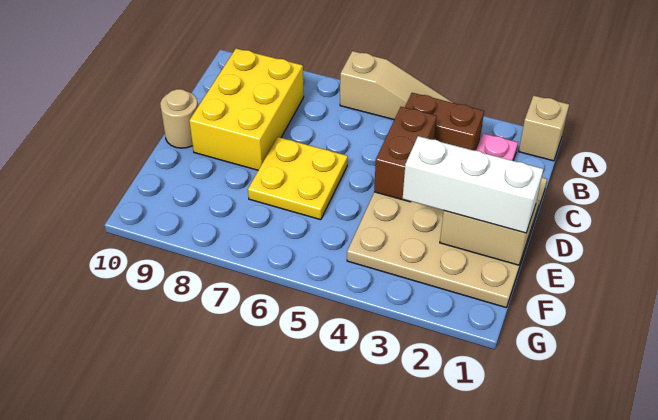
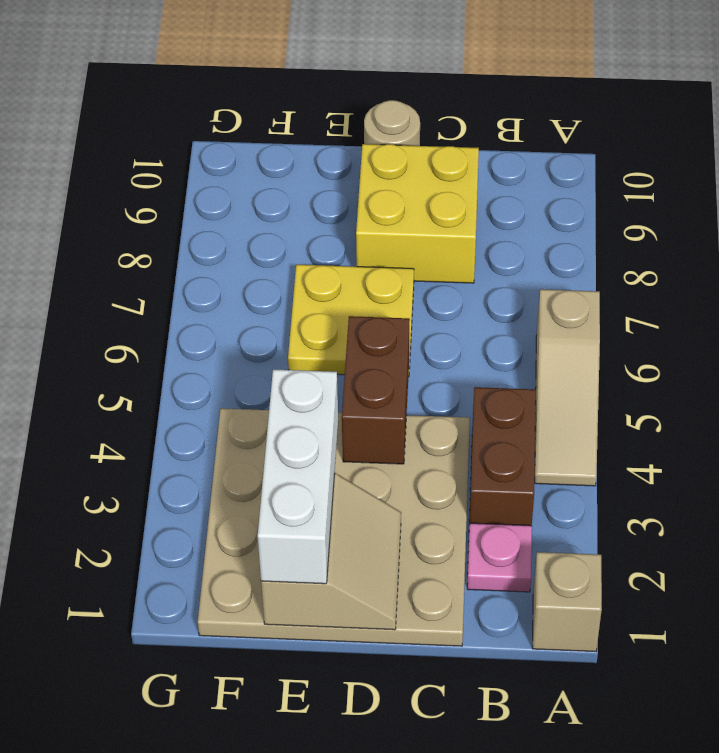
yellow brick B8:D9 level 1 -> yellow brick C8:D9 level 1
brown brick C4:D4 level 2 -> brown brick D4:D5 level 2

